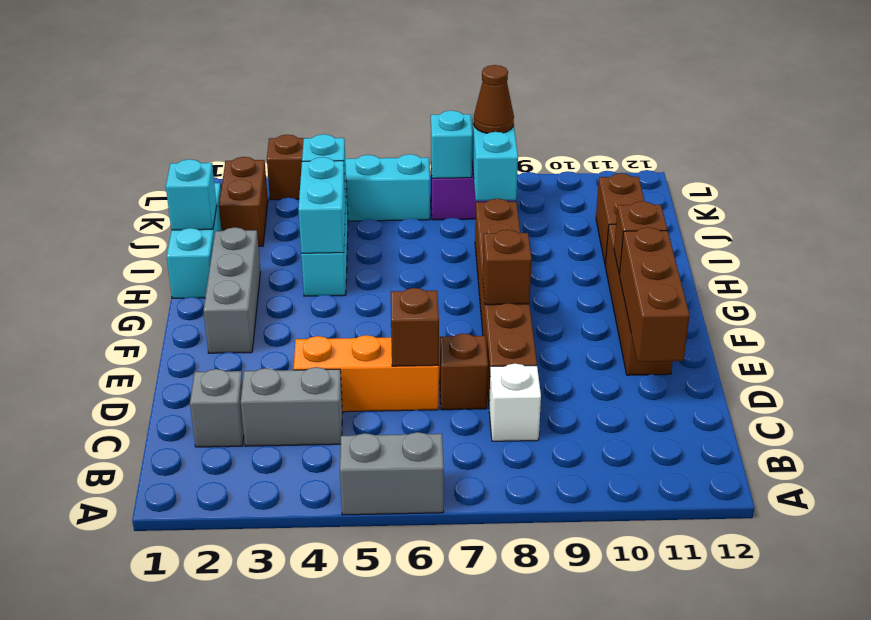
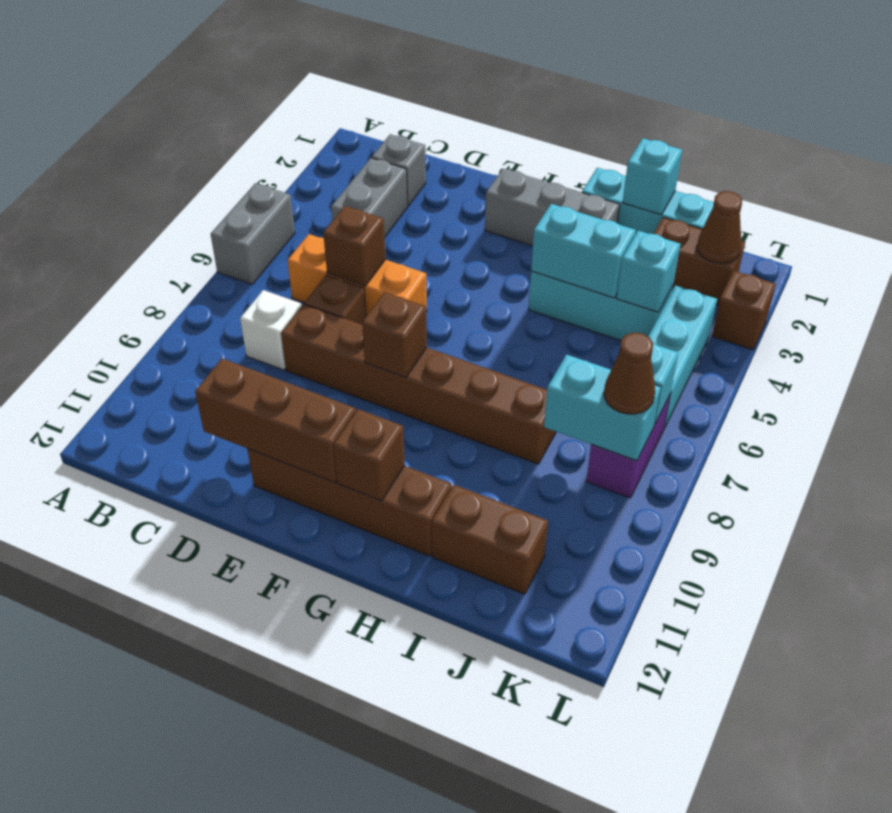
orange brick D4:D6 level 1 -> orange brick C6:E6 level 1
none -> brown cone K2 level 2

